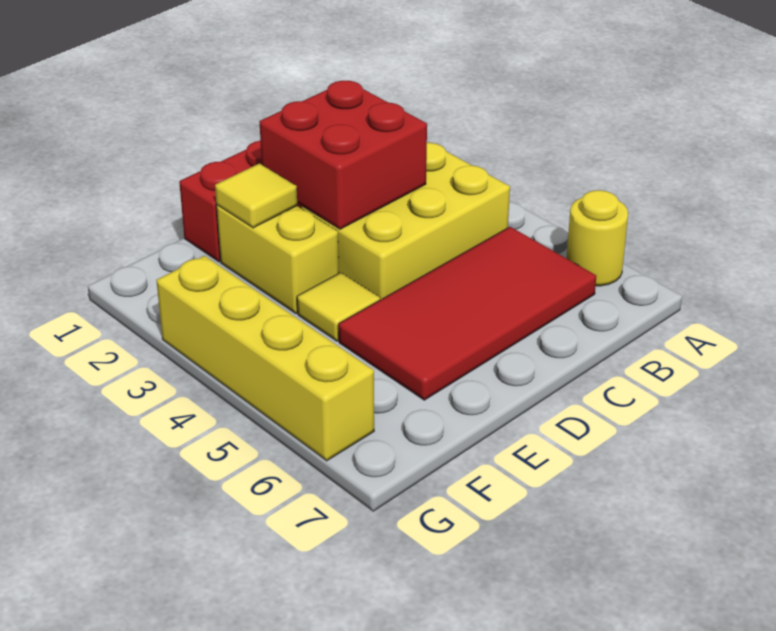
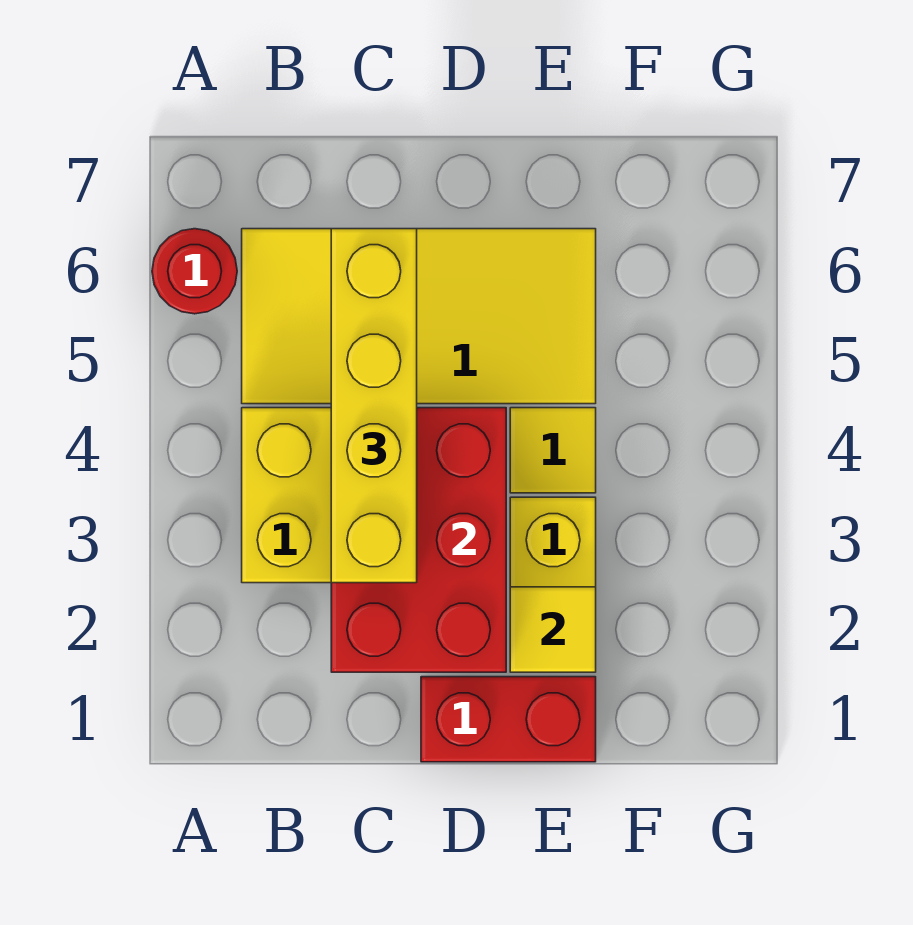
yellow round brick A6 level 1 -> red round brick A6 level 1
red tile B5:E6 level 1 -> yellow tile B5:E6 level 1
red brick C2:D3 level 2 -> red brick C2:D4 level 2
yellow brick G3:G6 level 1 -> yellow brick C3:C6 level 3

